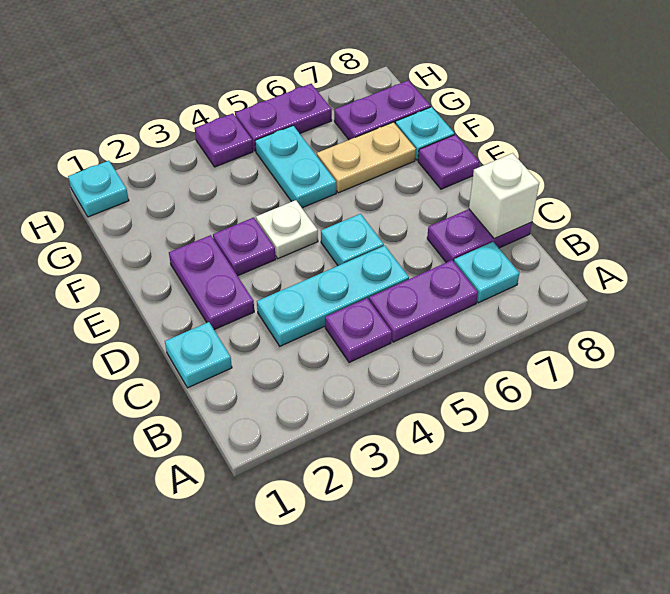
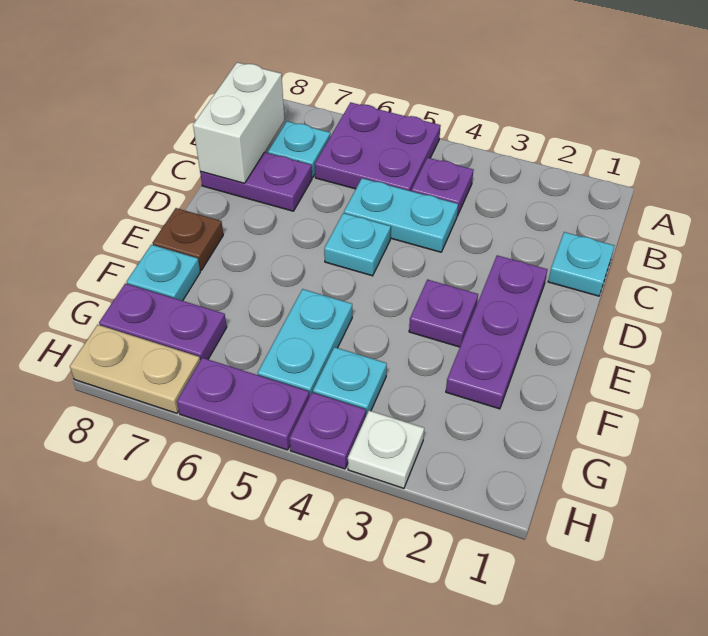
purple plate B5:B6 level 1 -> purple plate A5:B6 level 1
cyan plate C3:C5 level 1 -> cyan plate C4:C5 level 1
white brick C8 level 2 -> white brick B8:C8 level 2
purple plate D2:E2 level 1 -> purple plate D2:F2 level 1
white plate E4 level 1 -> white plate H3 level 1
purple plate E8 level 1 -> brown plate E8 level 1
tan plate F6:F7 level 1 -> tan plate H7:H8 level 1
cyan plate H1 level 1 -> cyan plate G4 level 1

